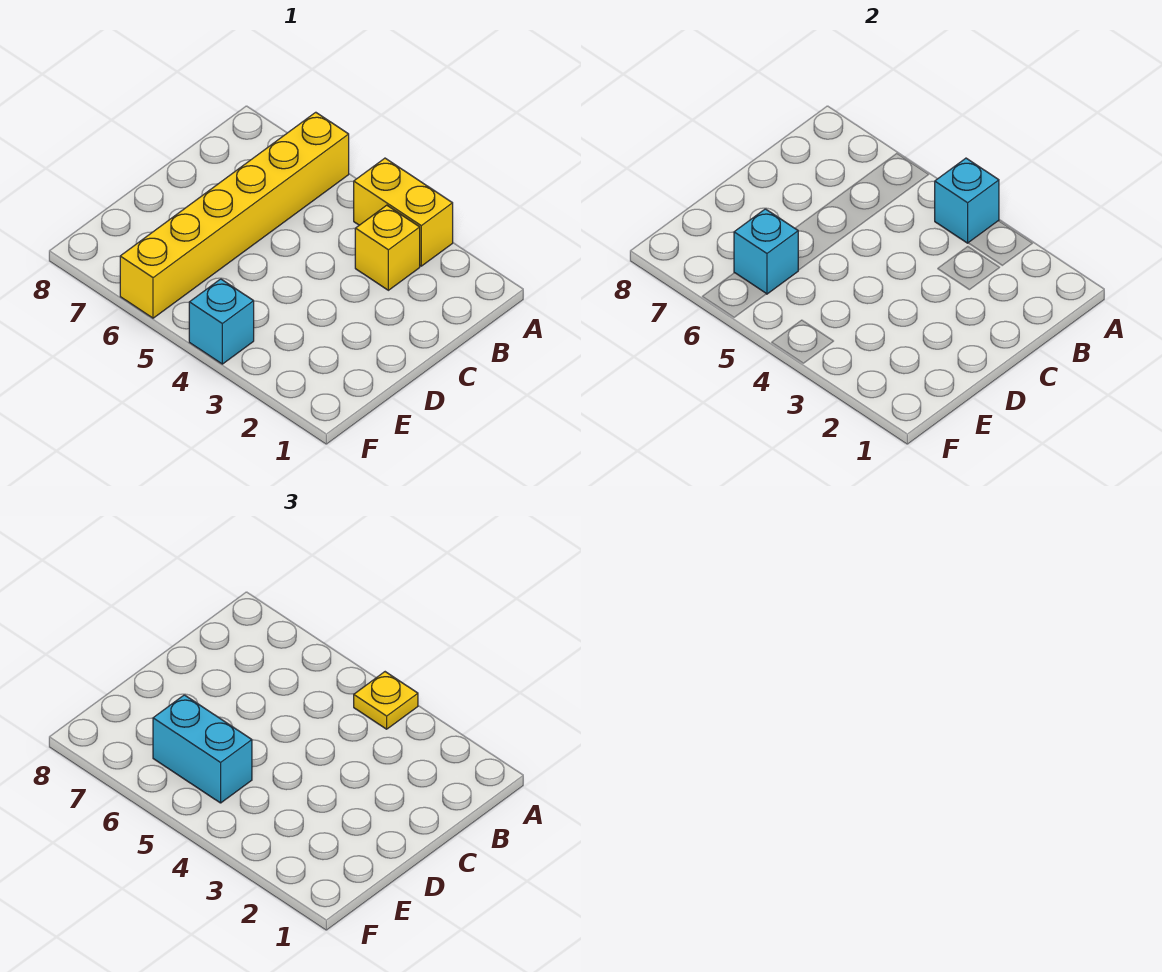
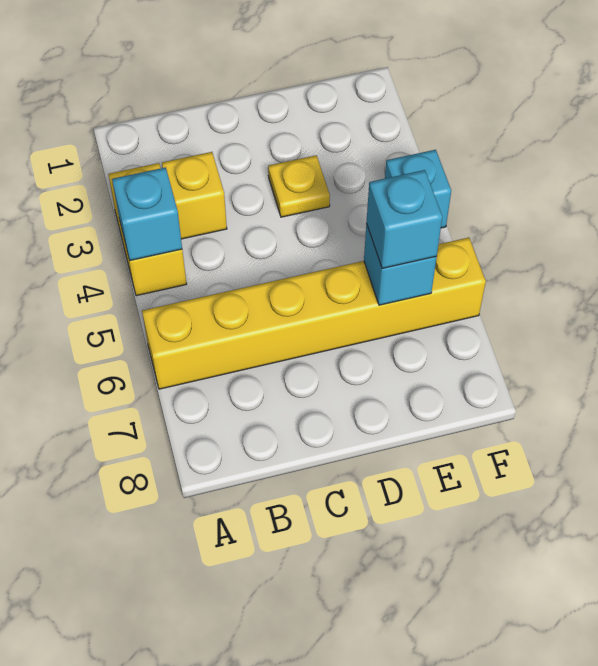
yellow plate A4 level 3 -> yellow plate D3 level 1
cyan brick E5:E6 level 3 -> cyan brick E6 level 3

